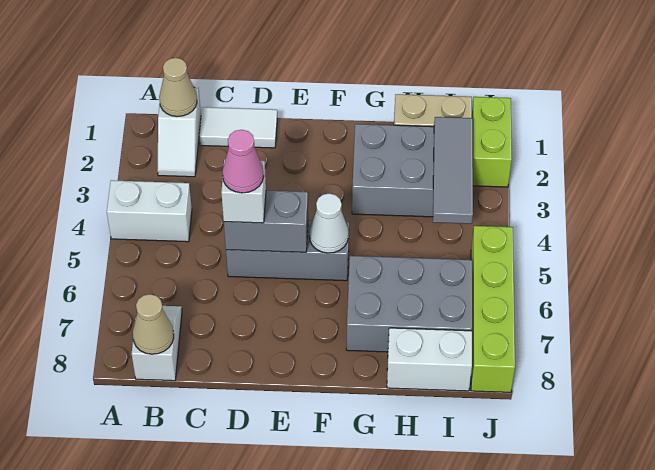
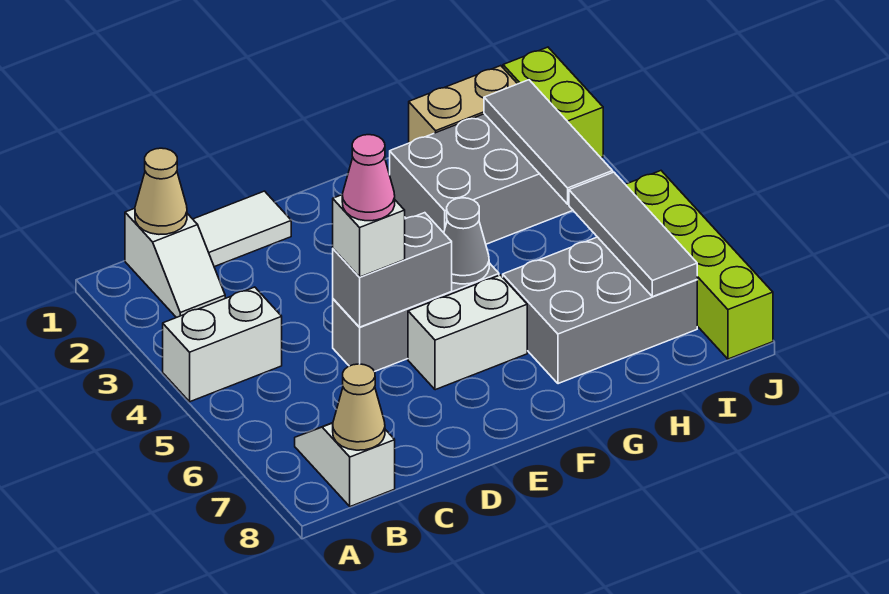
white cone F5 level 2 -> grey cone F5 level 2
white brick H8:I8 level 1 -> white brick E6:F6 level 1
none -> grey tile I5:I7 level 2

